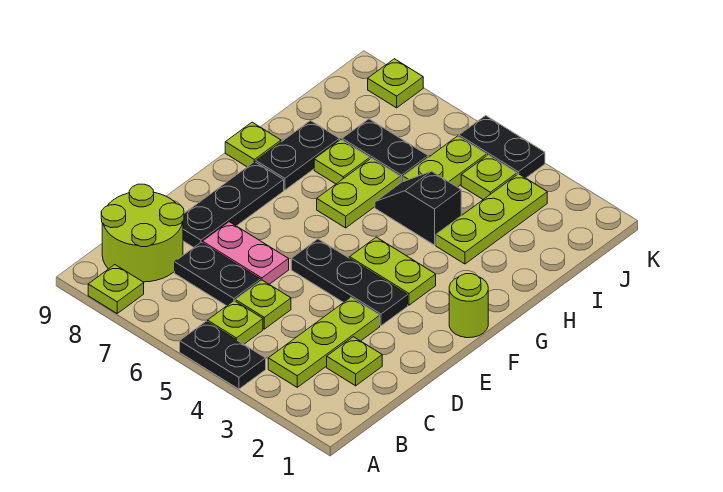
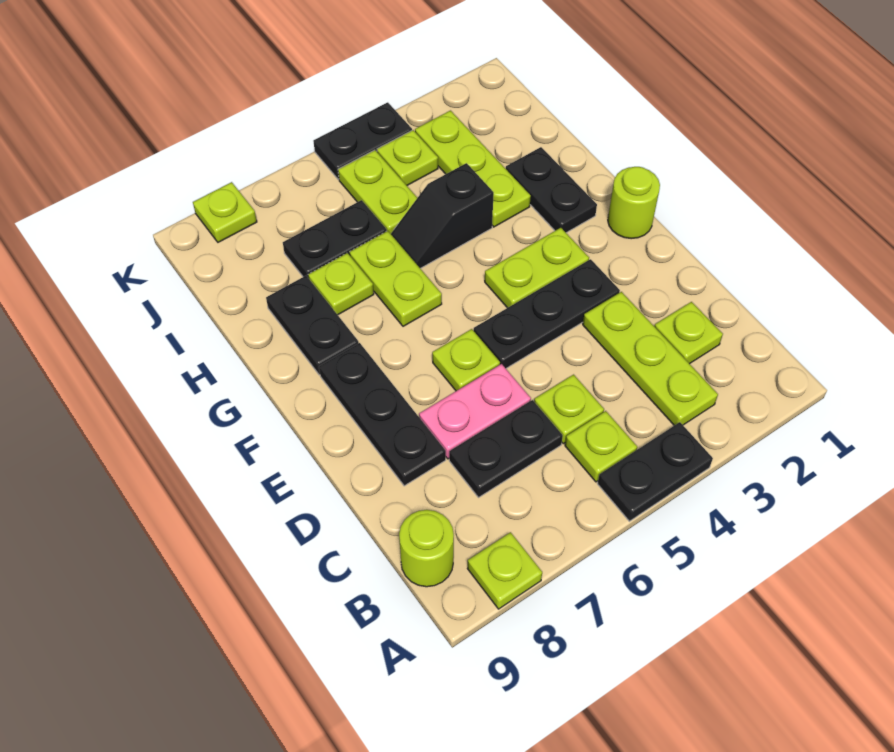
lime round brick B8:C9 level 1 -> lime round brick B9 level 1
none -> black plate G2:H2 level 1
lime plate G9 level 1 -> lime plate E6 level 1

